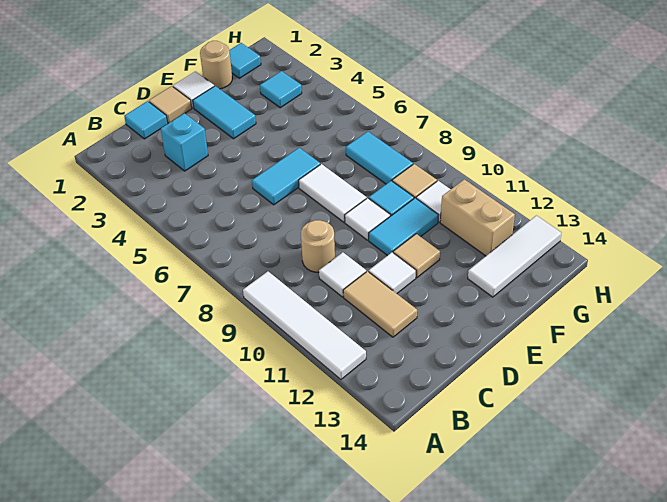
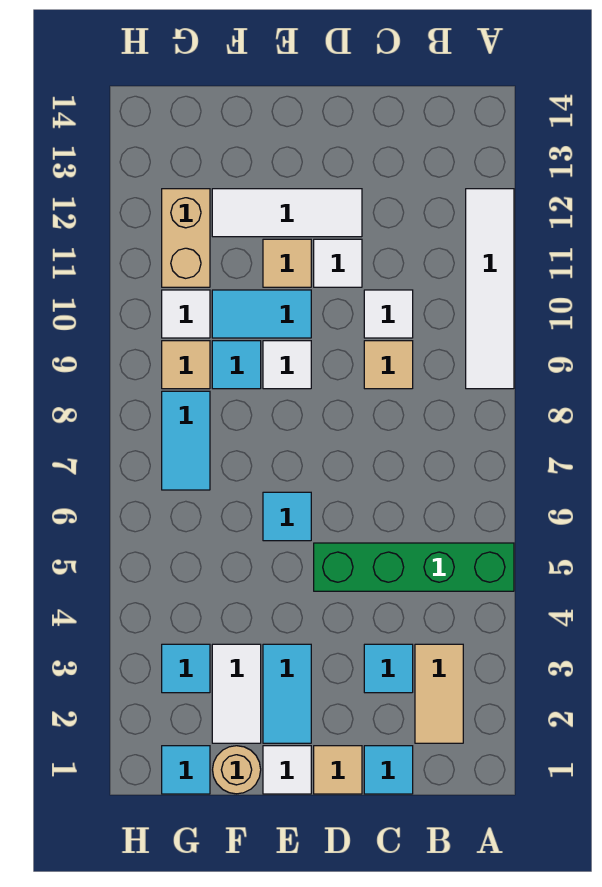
none -> green brick A5:D5 level 1
cyan brick C3 level 1 -> cyan tile C3 level 1
tan round brick C9 level 1 -> tan tile C9 level 1
tan tile C11:C12 level 1 -> tan tile B2:B3 level 1
cyan tile D6:E6 level 1 -> cyan tile E6 level 1
white tile E7:E8 level 1 -> white tile F2:F3 level 1
white tile F13:H13 level 1 -> white tile D12:F12 level 1

